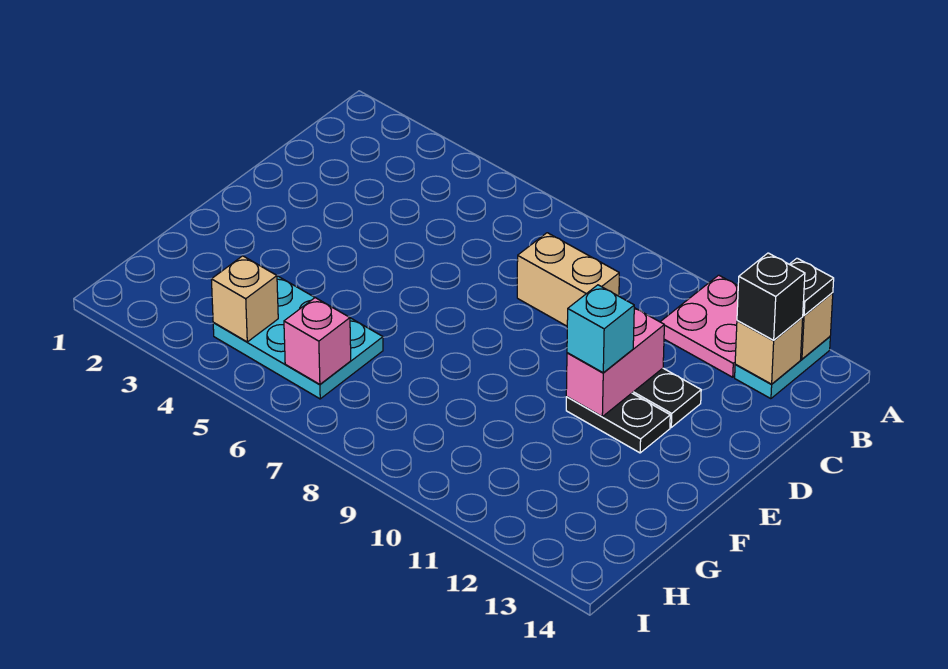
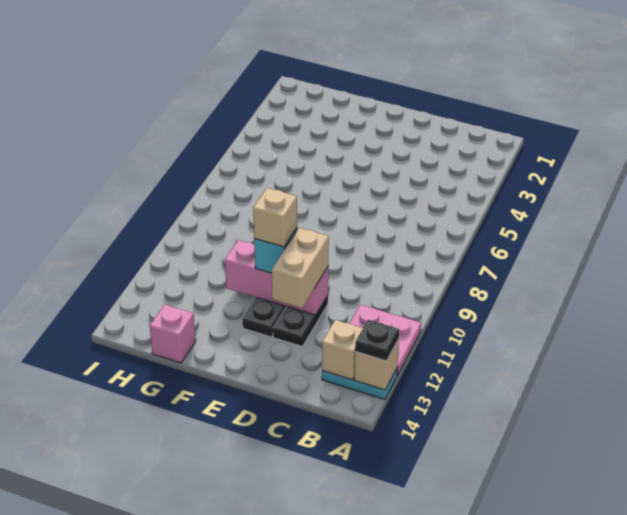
black brick B13 level 3 -> none
tan brick C8:C9 level 1 -> tan brick D11:D12 level 3
pink brick D11:E11 level 2 -> pink brick D11:F11 level 2
cyan plate G4:H6 level 1 -> none
tan brick H4 level 2 -> tan brick E11 level 4
pink brick H6 level 2 -> pink brick G14 level 1

